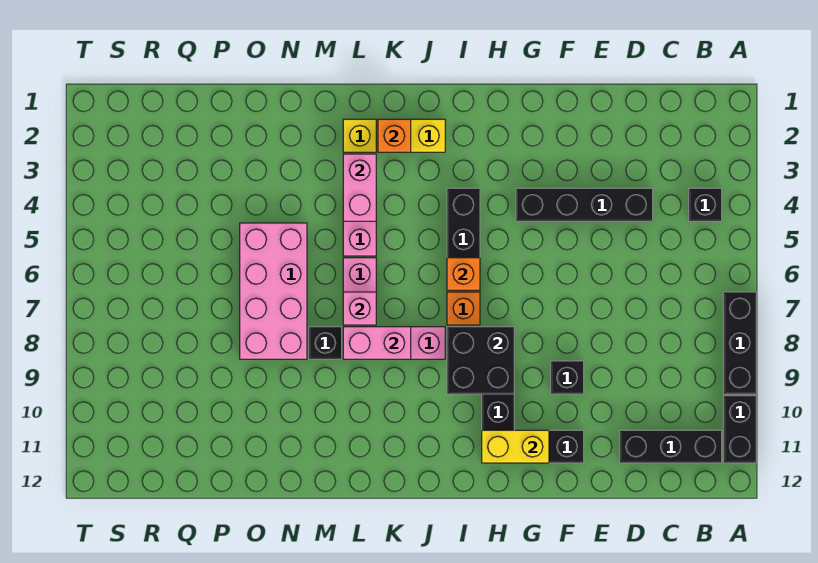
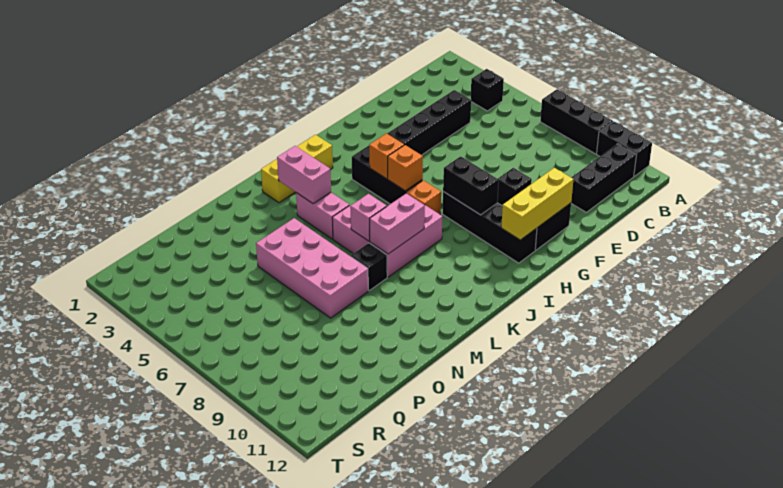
yellow brick G11:H11 level 2 -> yellow brick F11:H11 level 2
black brick H8:I9 level 2 -> black brick H8:H9 level 2
orange brick K2 level 2 -> orange brick I5 level 2

